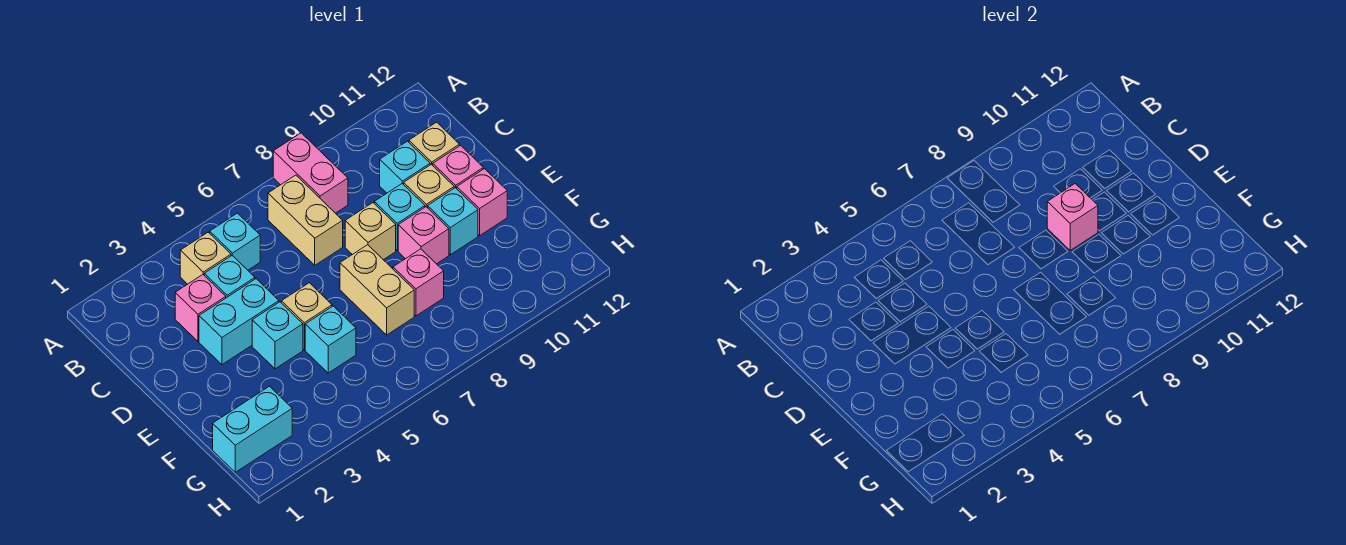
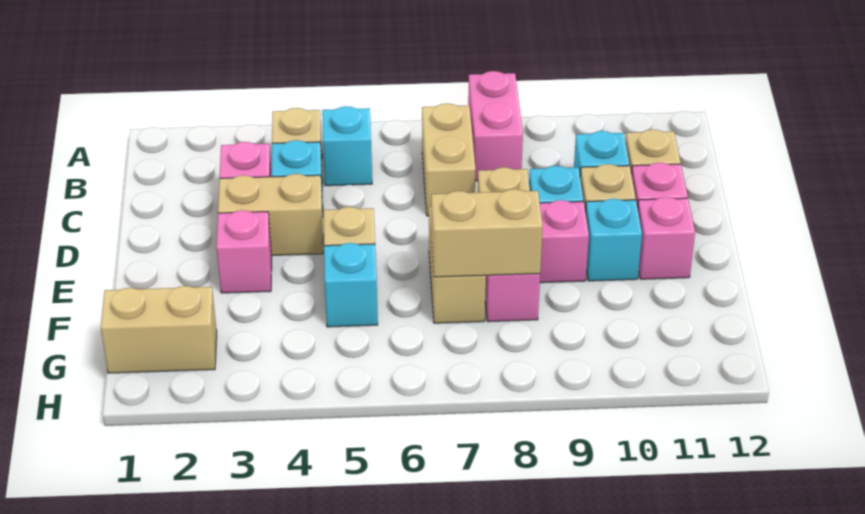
cyan brick D3:D4 level 1 -> tan brick D3:D4 level 1
pink brick D9 level 2 -> pink brick E3 level 1
cyan brick E4 level 1 -> none
none -> tan brick F7:F8 level 2
cyan brick G1:G2 level 1 -> tan brick G1:G2 level 1

